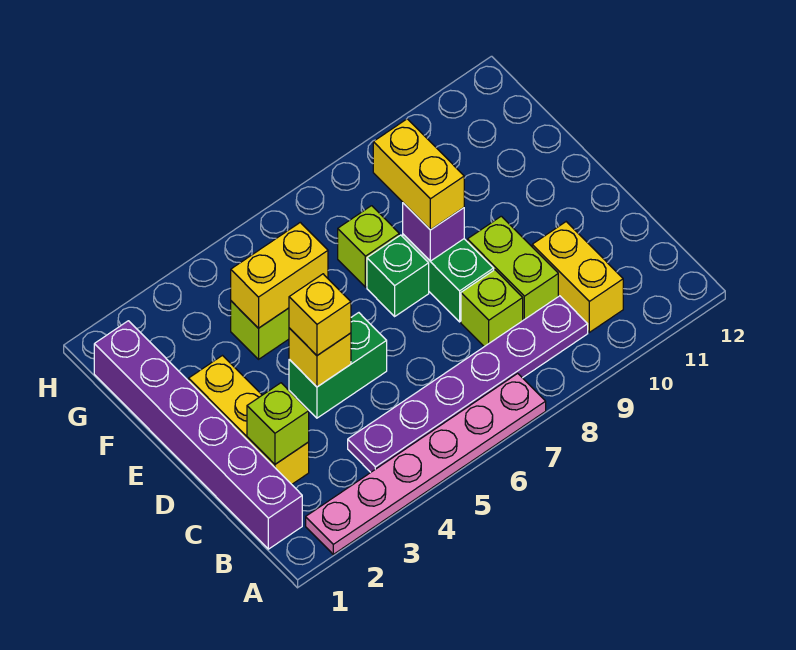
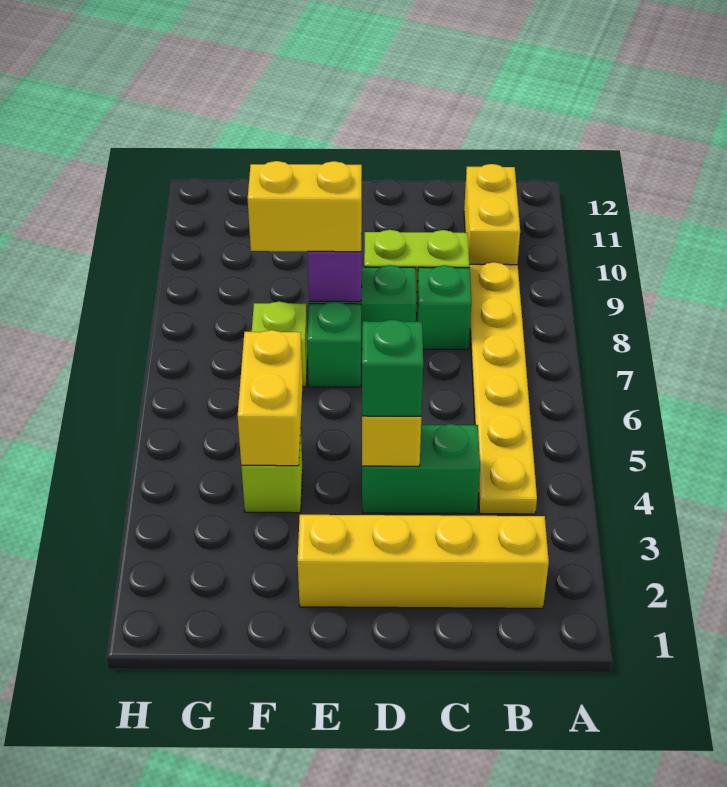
pink plate A2:A7 level 1 -> none
purple brick B1:G1 level 1 -> none
purple plate B4:B9 level 1 -> yellow plate B4:B9 level 1
yellow brick B10:C10 level 1 -> yellow brick B10:B11 level 1
yellow brick C2:E2 level 1 -> yellow brick B2:E2 level 1
lime brick C2 level 2 -> none
lime brick C8 level 1 -> green brick C8 level 1
green brick D4:D5 level 1 -> green brick C4:D4 level 1
yellow brick D4 level 3 -> green brick D4 level 3

